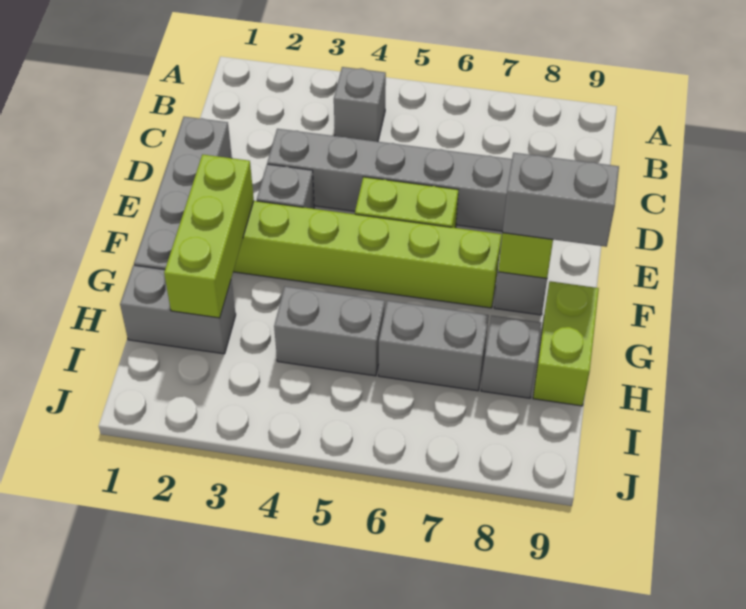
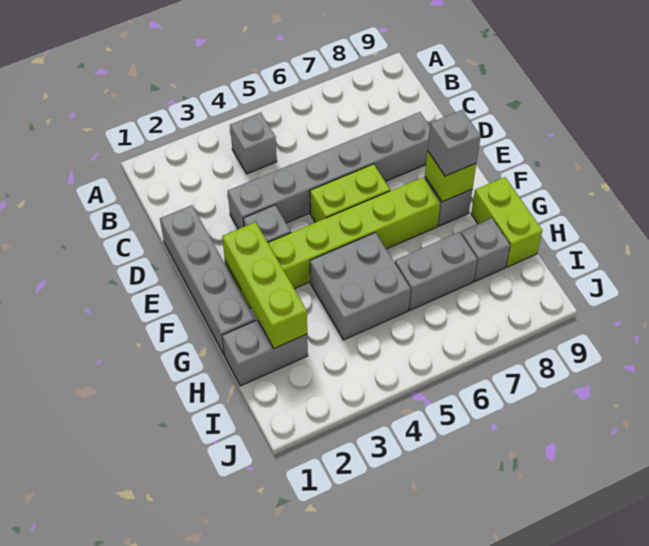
grey brick F8:F9 level 3 -> grey brick F8 level 3
grey brick H4:H5 level 1 -> grey brick G4:H5 level 1

